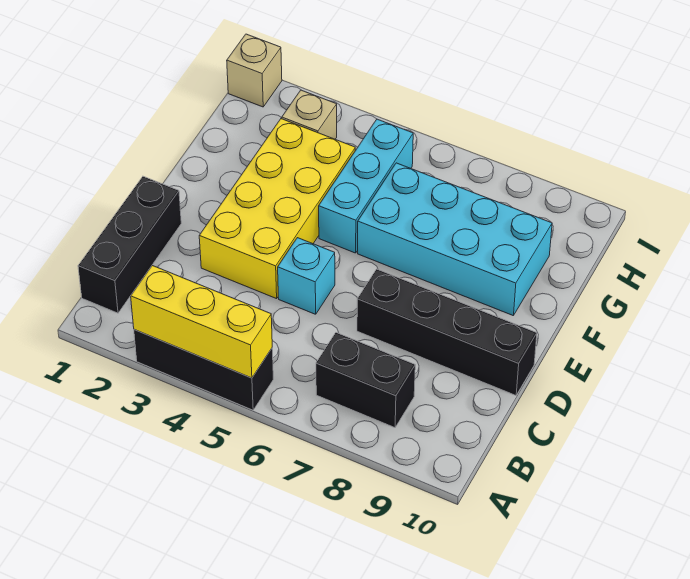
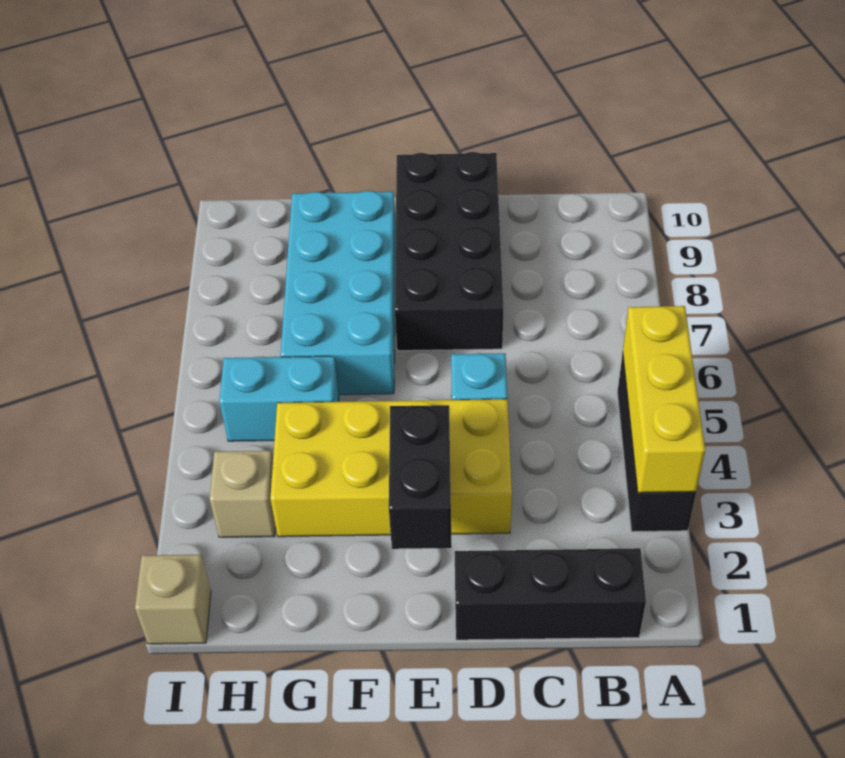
black brick B7:B8 level 1 -> black brick E2:E3 level 2
black brick D7:D10 level 1 -> black brick D7:E10 level 1
cyan brick F5:H5 level 1 -> cyan brick G5:H5 level 1

